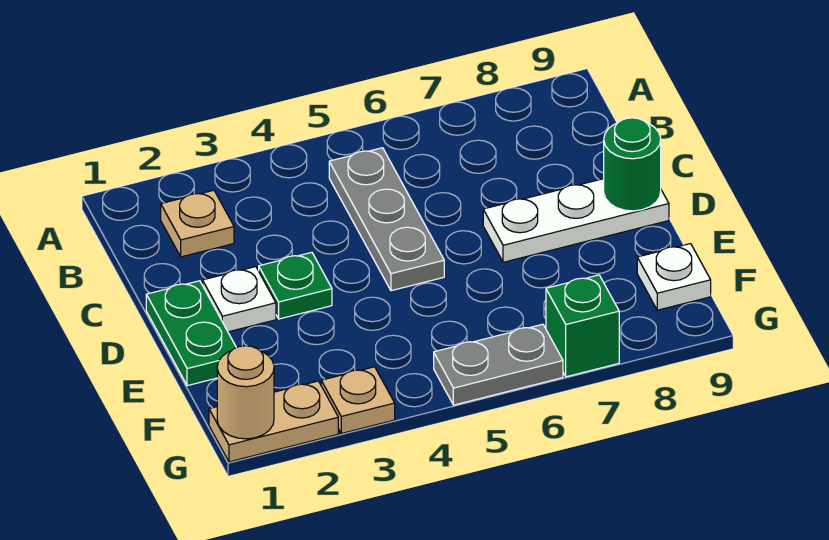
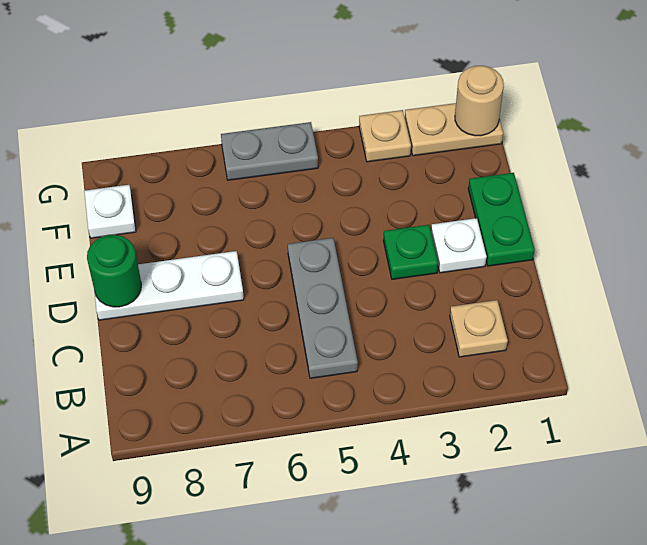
green brick G7 level 1 -> none

